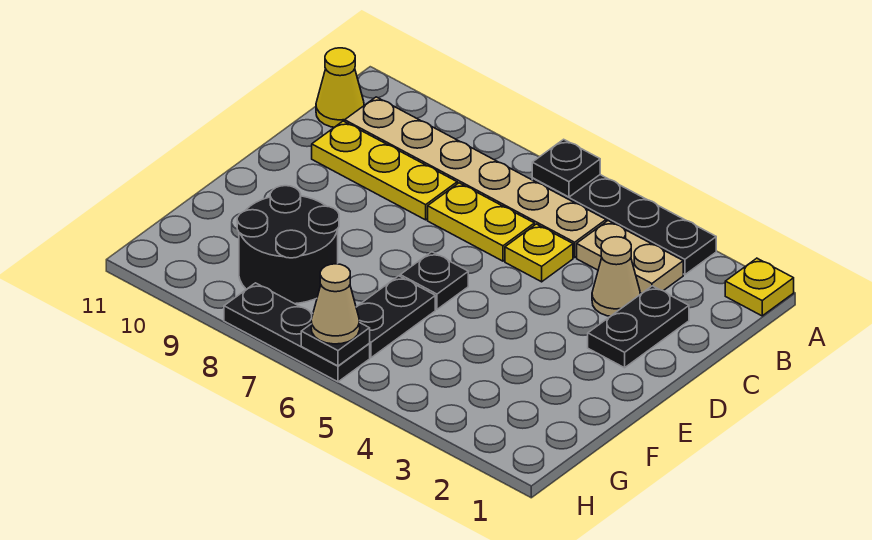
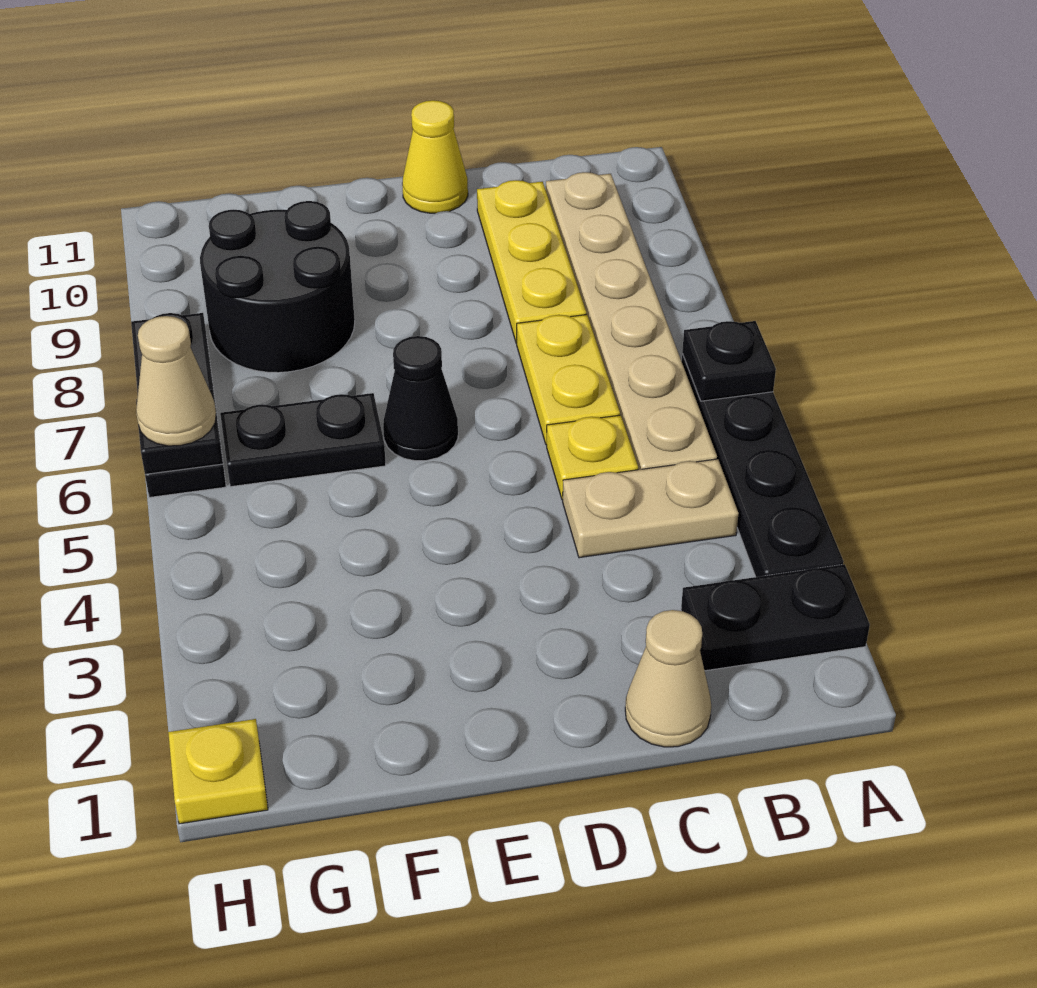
yellow plate A1 level 1 -> yellow plate H1 level 1
tan plate B3:B4 level 1 -> tan plate B4:C4 level 1
yellow cone B11 level 1 -> yellow cone D11 level 1
black plate C2:D2 level 1 -> black plate A2:B2 level 1
tan cone C3 level 1 -> tan cone C1 level 1
black plate E6 level 1 -> black cone E6 level 1

